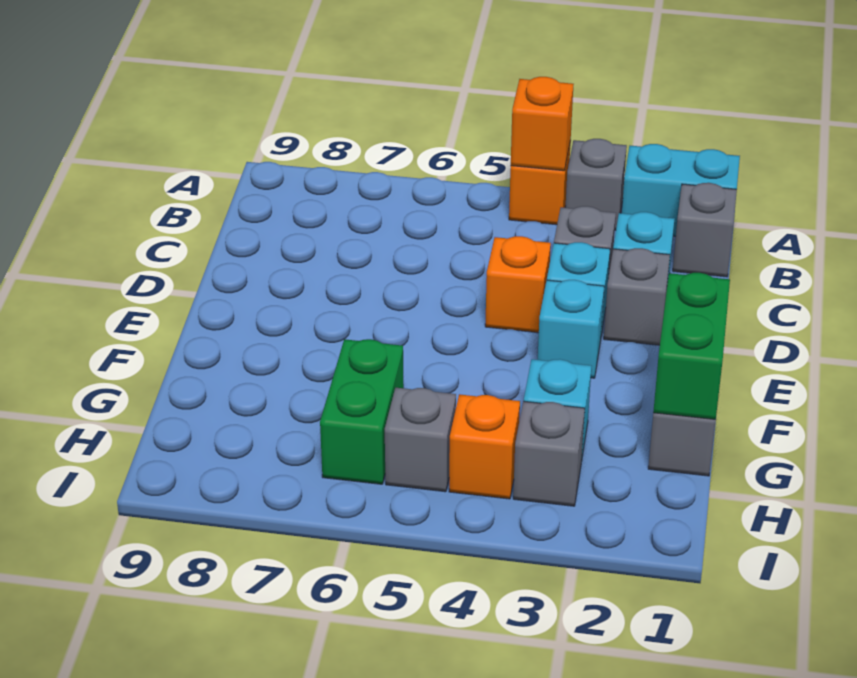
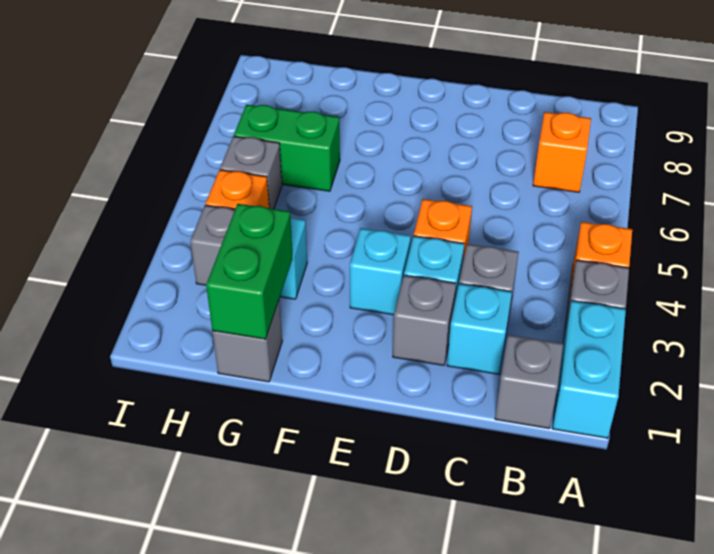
orange brick A4 level 2 -> orange brick B7 level 1
green brick F1:G1 level 2 -> green brick G1:G2 level 2

